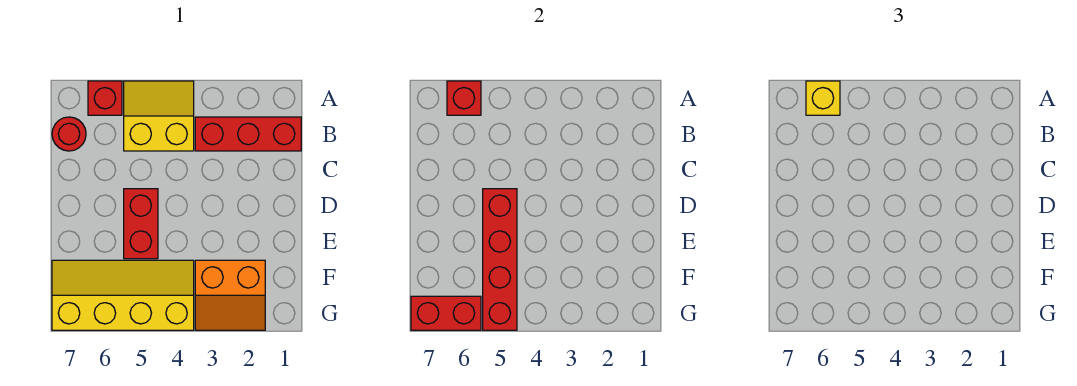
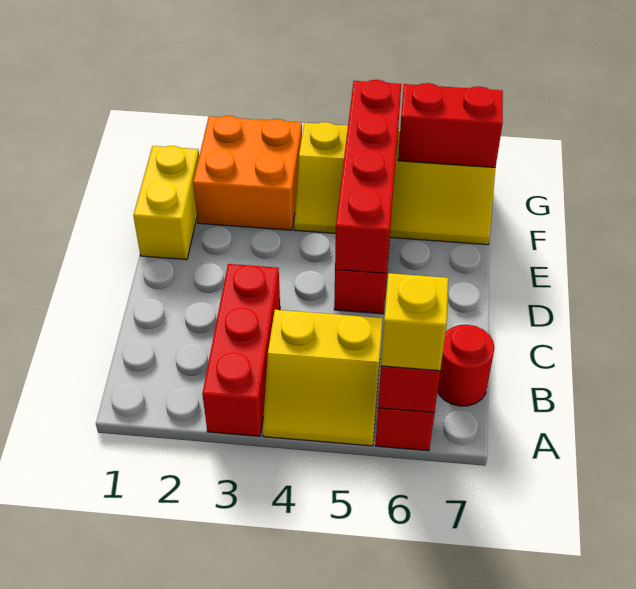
red brick B1:B3 level 1 -> red brick A3:C3 level 1
none -> yellow brick E1:F1 level 1
orange slope F2:G3 level 1 top F -> orange brick F2:G3 level 1

